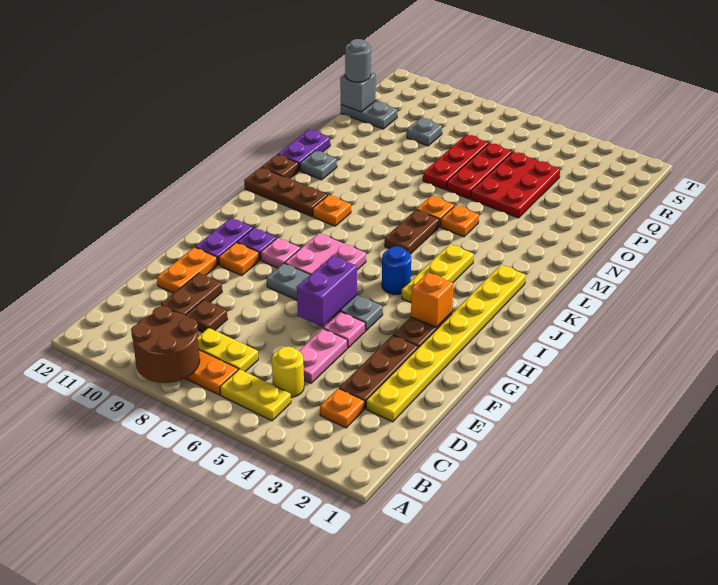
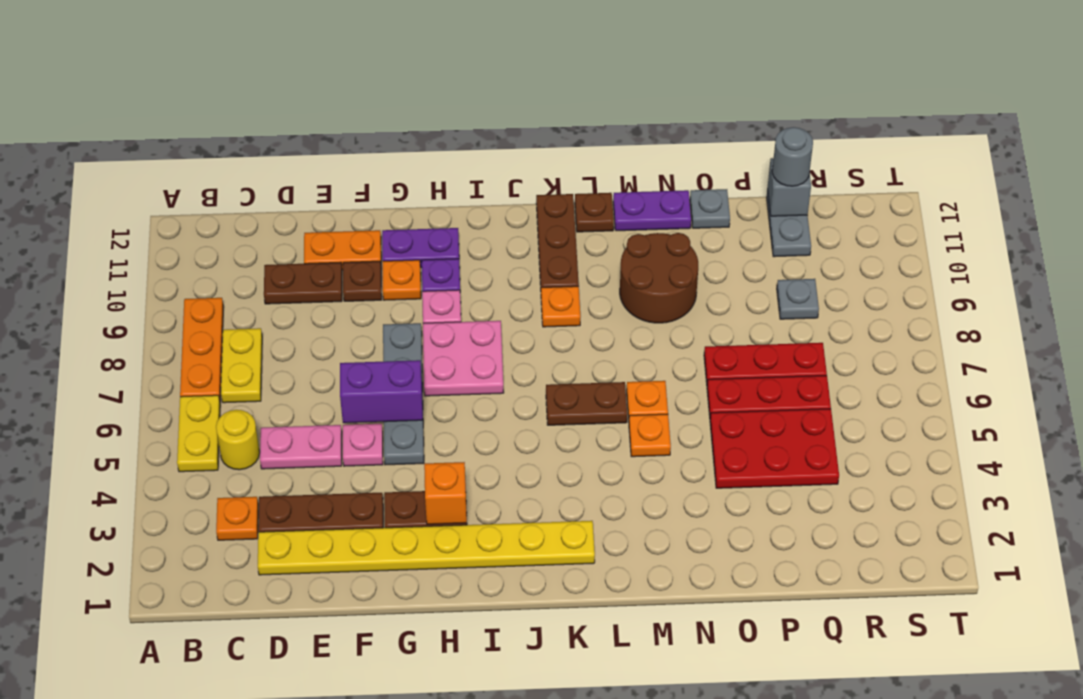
brown round brick A8:B9 level 2 -> brown round brick M9:N10 level 1
brown plate D9 level 1 -> brown plate F10 level 1
yellow plate I4:K4 level 1 -> none
blue round brick I5 level 1 -> none
grey plate M11 level 1 -> grey plate O12 level 1

